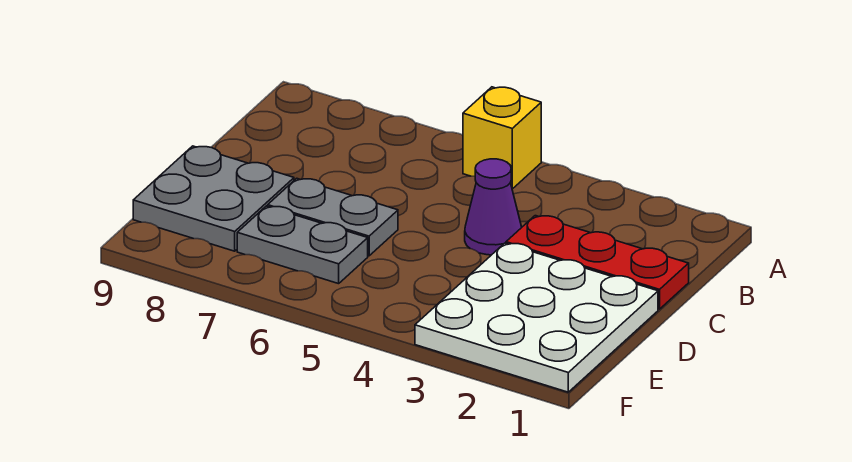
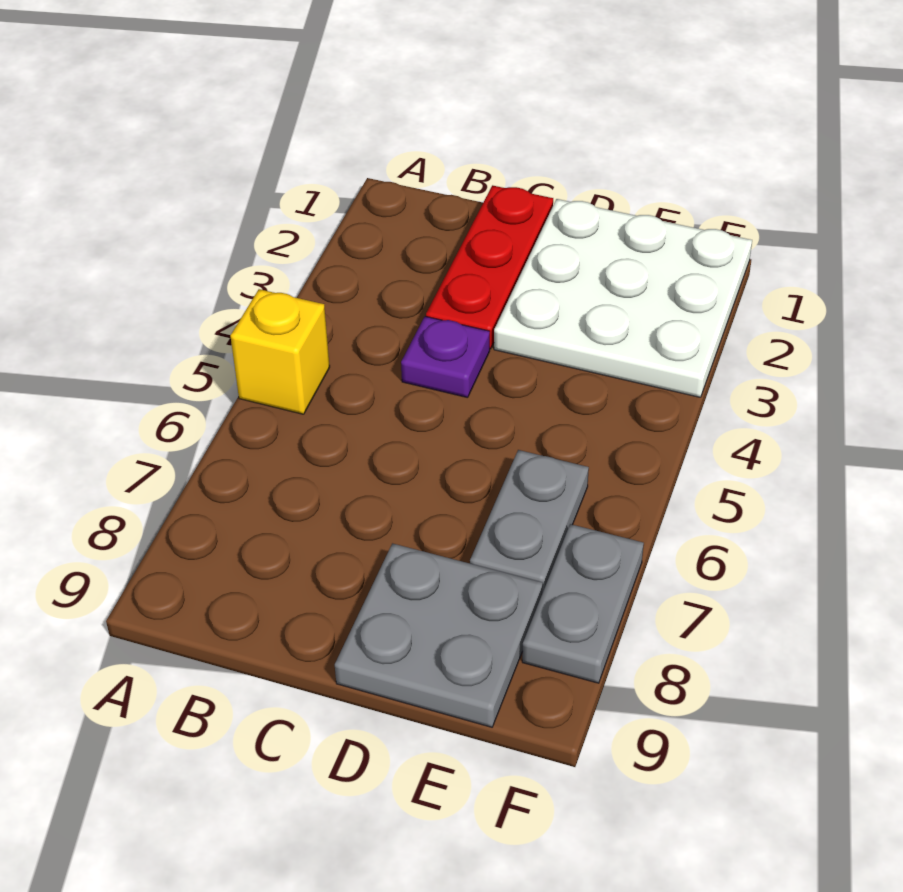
purple cone C4 level 1 -> purple plate C4 level 1
grey plate D6:D7 level 1 -> grey plate F7:F8 level 1

